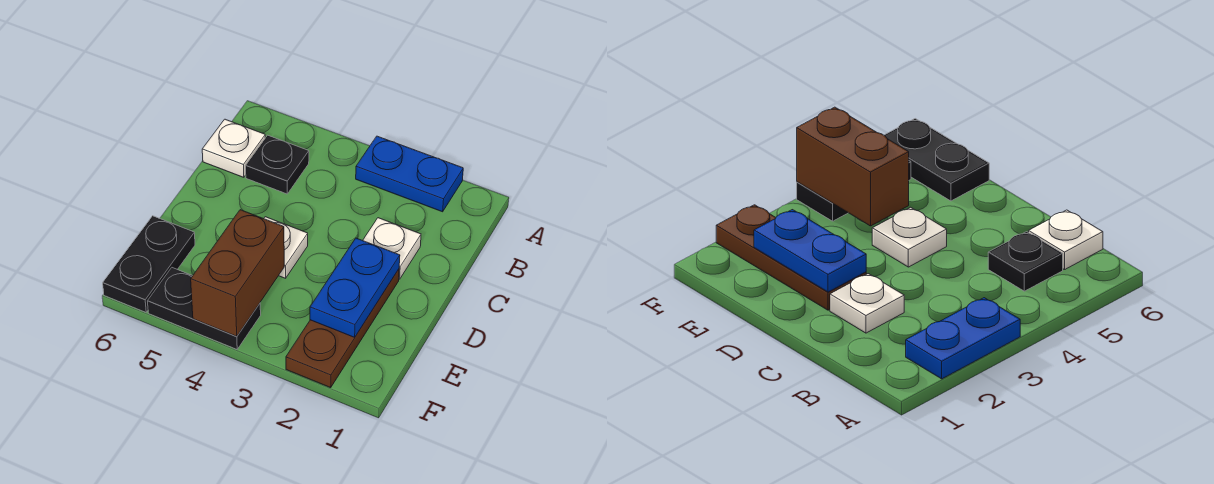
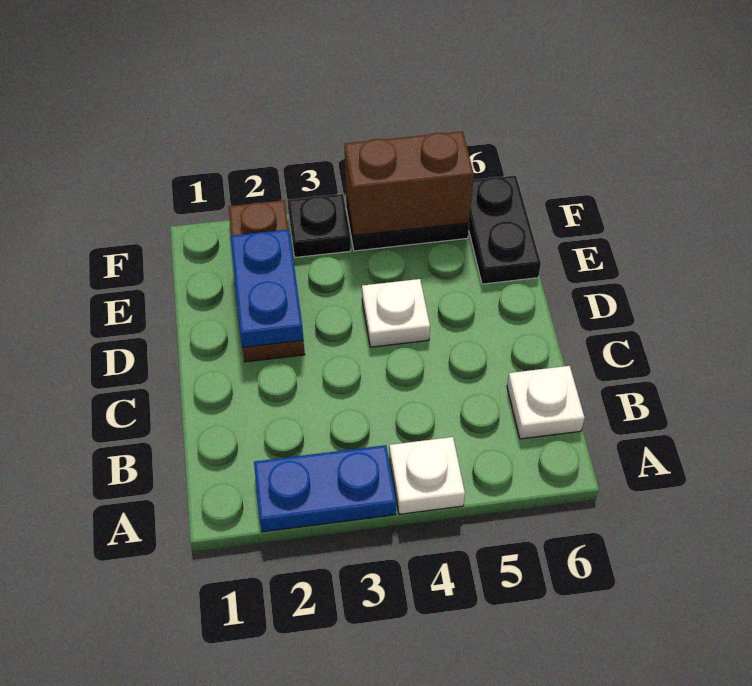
black plate B5 level 1 -> black plate F3 level 1
white plate C2 level 1 -> white plate A4 level 1
brown brick E4:F4 level 2 -> brown brick F4:F5 level 2

